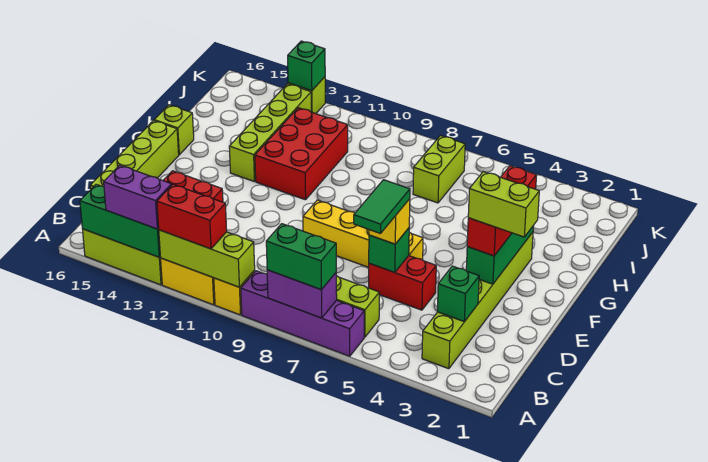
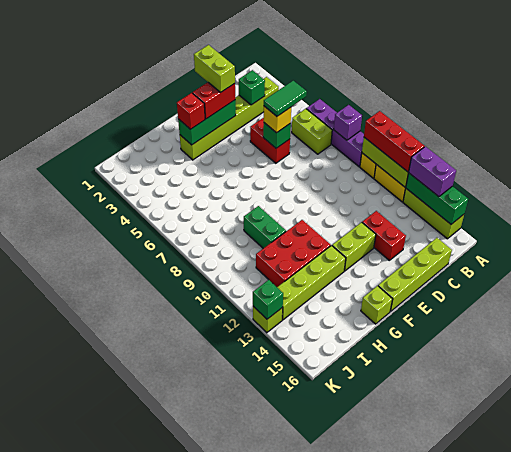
purple brick A7:A8 level 2 -> purple brick A8 level 2
green brick A7:A8 level 3 -> green brick H9:H10 level 1
red brick A11:A12 level 3 -> red brick A10:A12 level 3
yellow brick E6:E9 level 1 -> none
lime brick I7:J7 level 1 -> lime brick E13:F13 level 1

